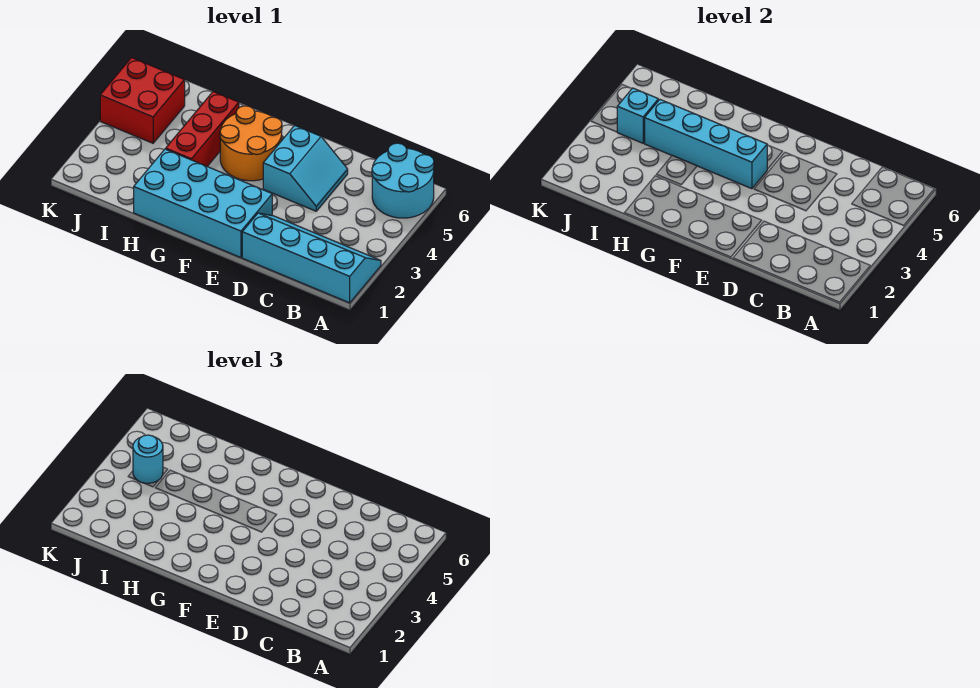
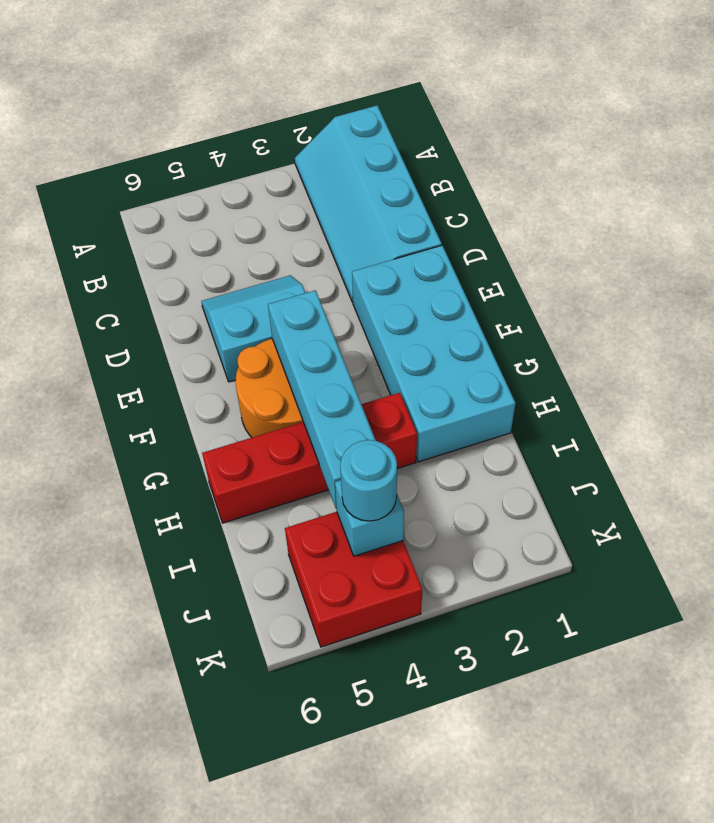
cyan round brick A5:B6 level 1 -> none
red brick H3:H5 level 1 -> red brick H3:H6 level 1

